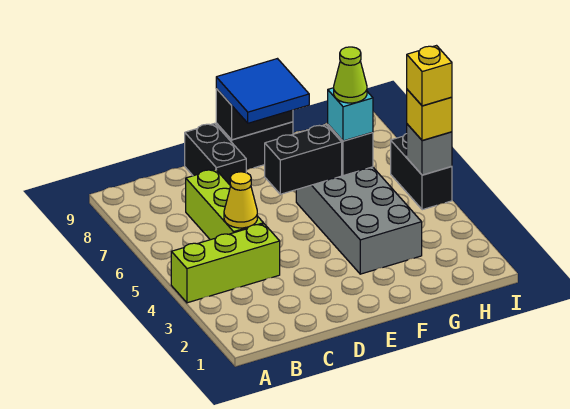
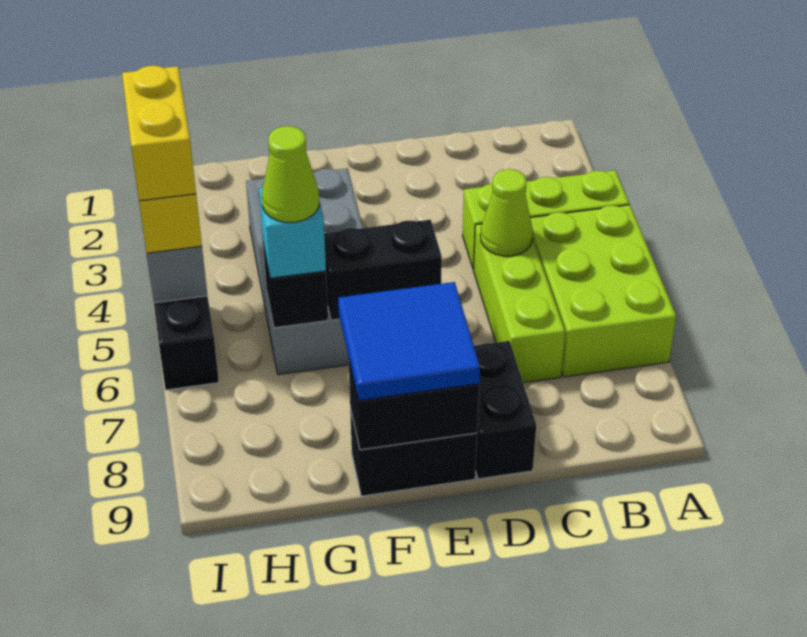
none -> lime brick A5:B7 level 1
yellow cone C5 level 2 -> lime cone C5 level 2
yellow brick I5 level 4 -> yellow brick I4:I5 level 4

